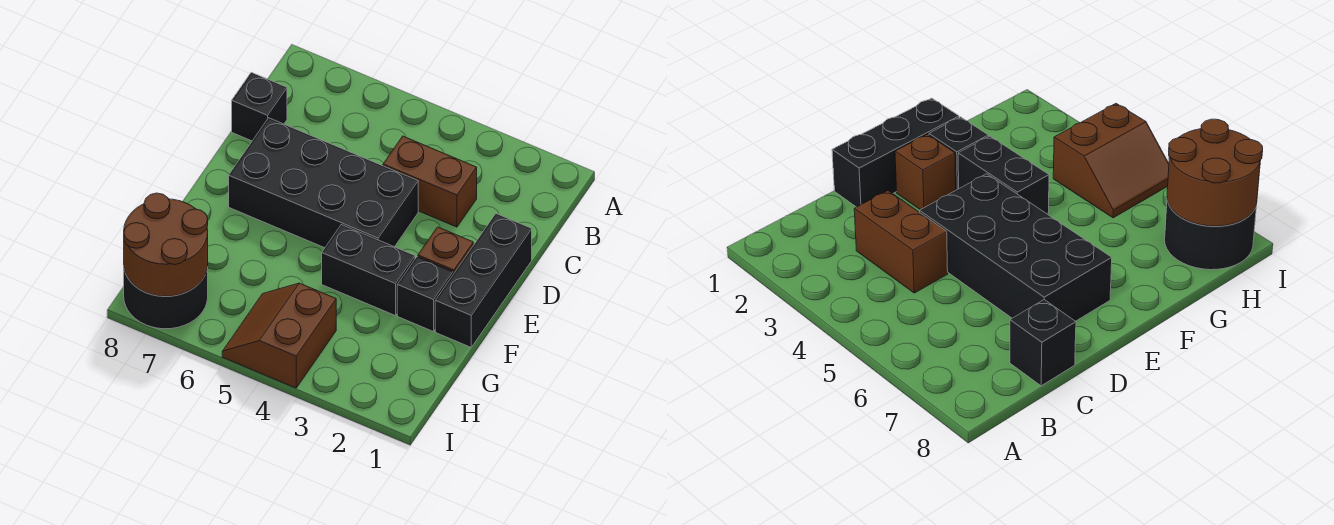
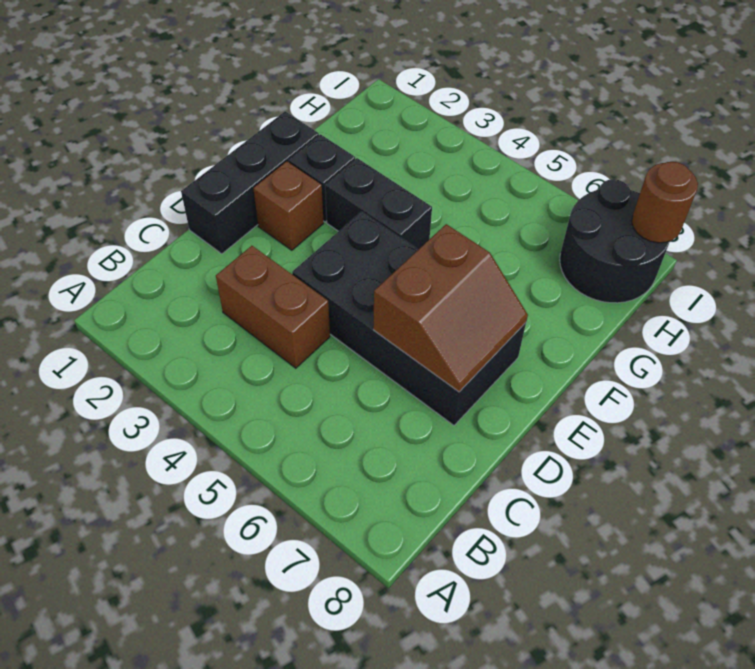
black brick C8 level 1 -> none
brown slope H4:I5 level 1 top 4 -> brown slope D6:E7 level 2 top 6
brown round brick H7:I8 level 2 -> brown round brick I8 level 2

